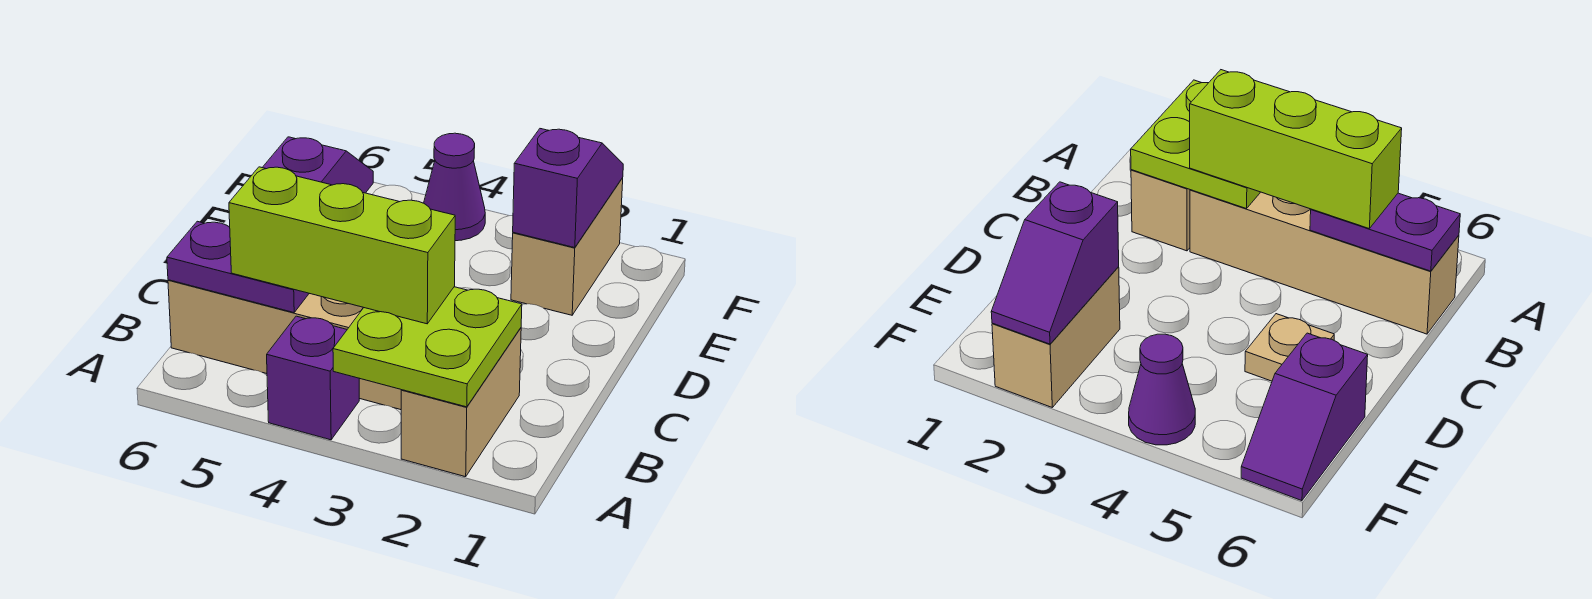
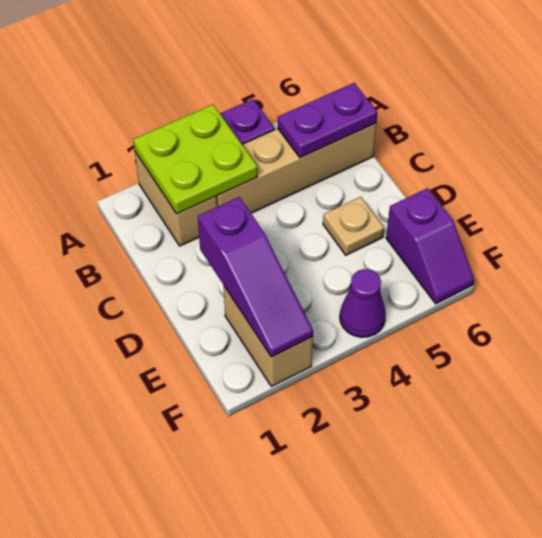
lime brick B3:B5 level 3 -> none
purple slope E2:F2 level 2 top E -> purple slope D2:F2 level 2 top D

